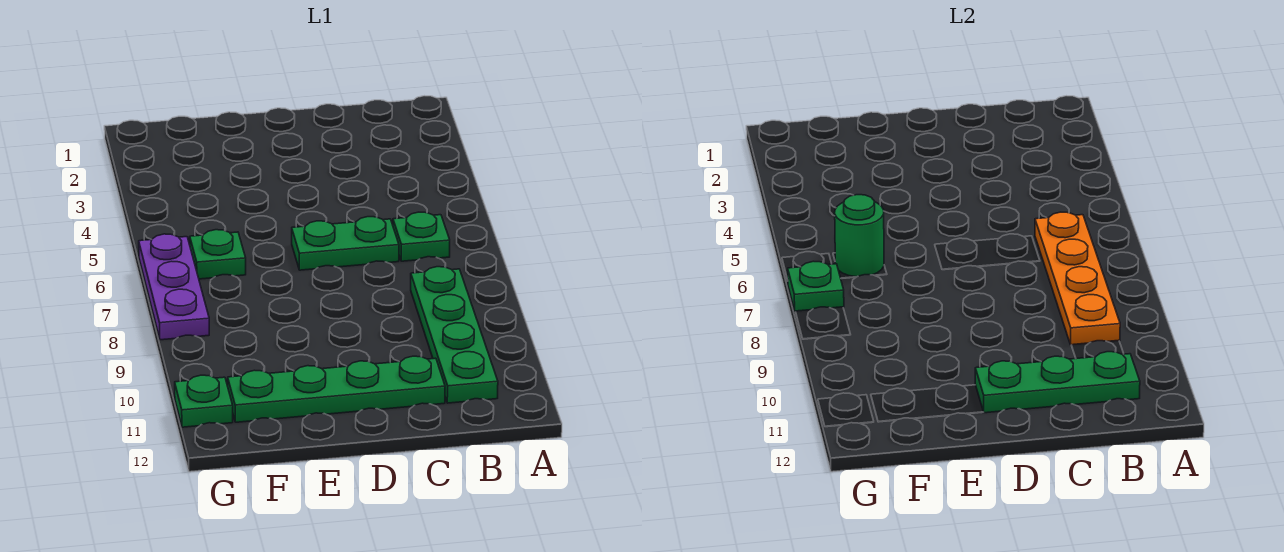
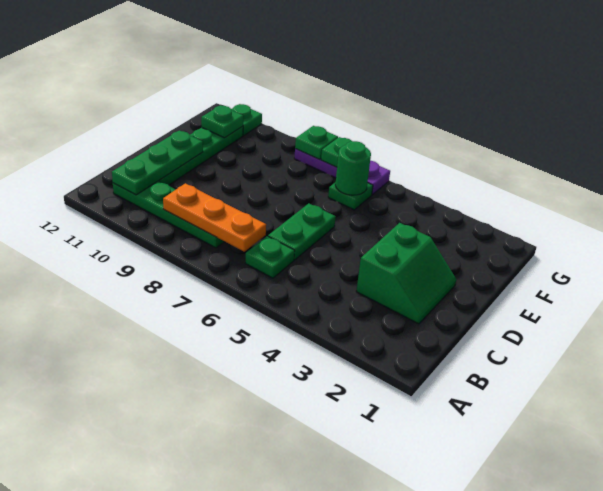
orange plate B6:B9 level 2 -> orange plate B7:B9 level 2
none -> green slope C2:D3 level 1 top 3
none -> green plate F11 level 2
none -> green plate G8 level 2

